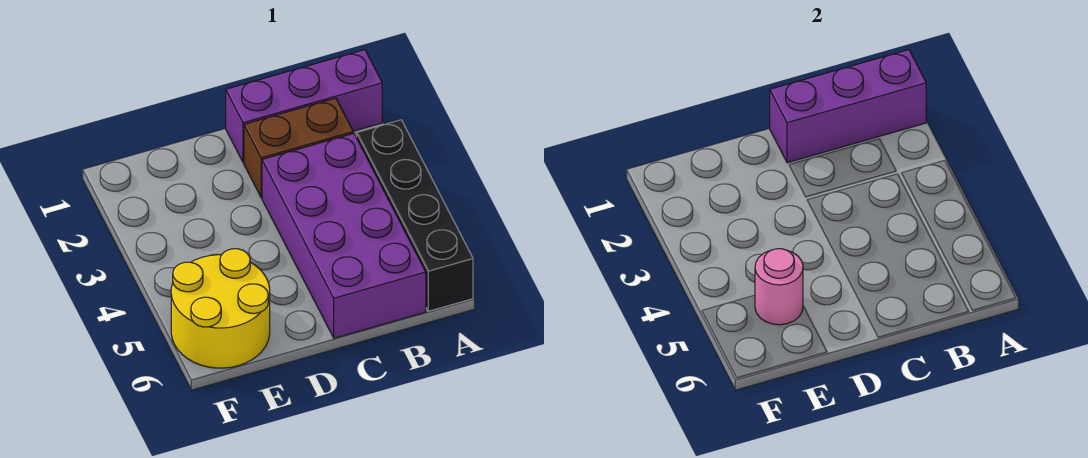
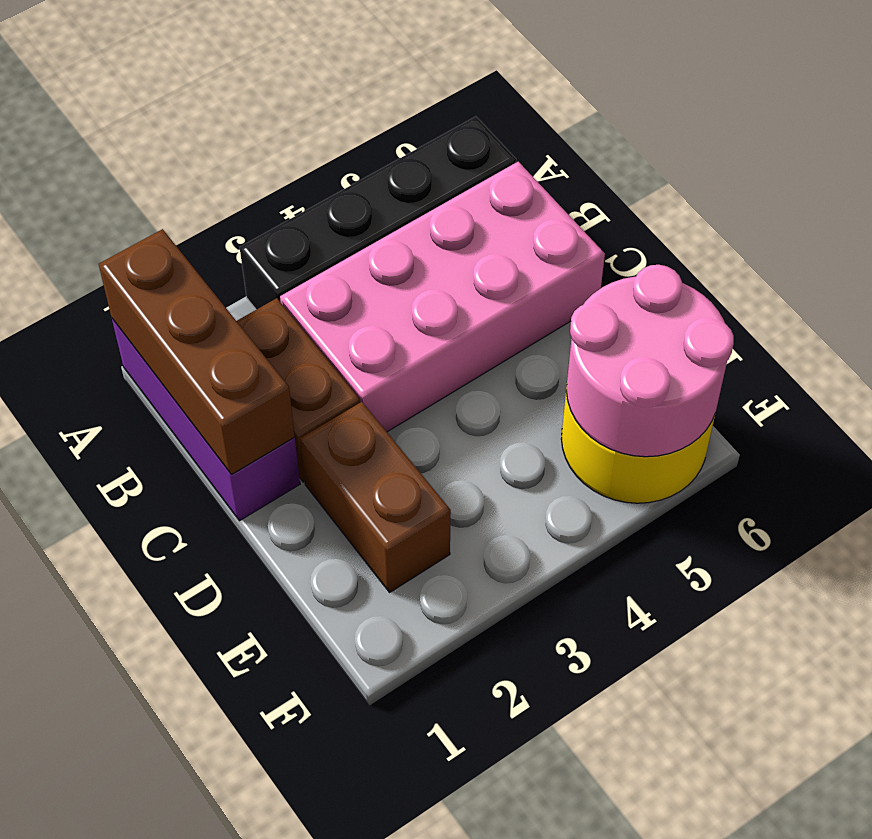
purple brick A1:C1 level 2 -> brown brick A1:C1 level 2
purple brick B3:C6 level 1 -> pink brick B3:C6 level 1
none -> brown brick D2:E2 level 1
pink round brick E5 level 2 -> pink round brick E5:F6 level 2

